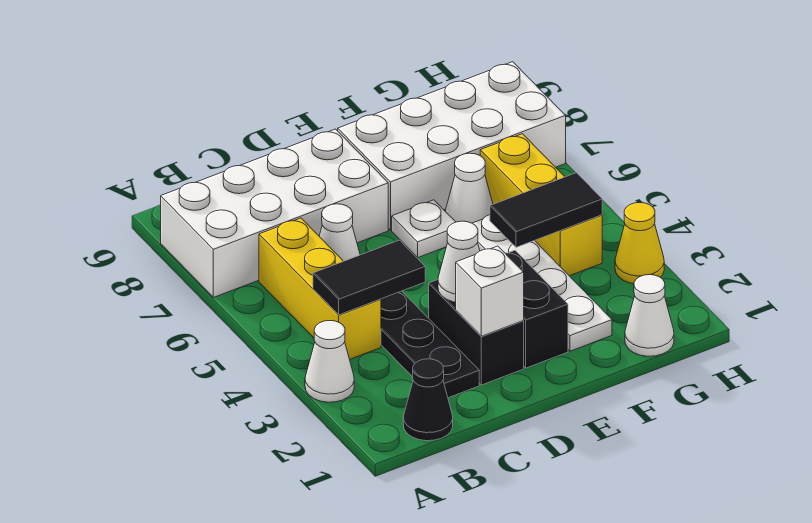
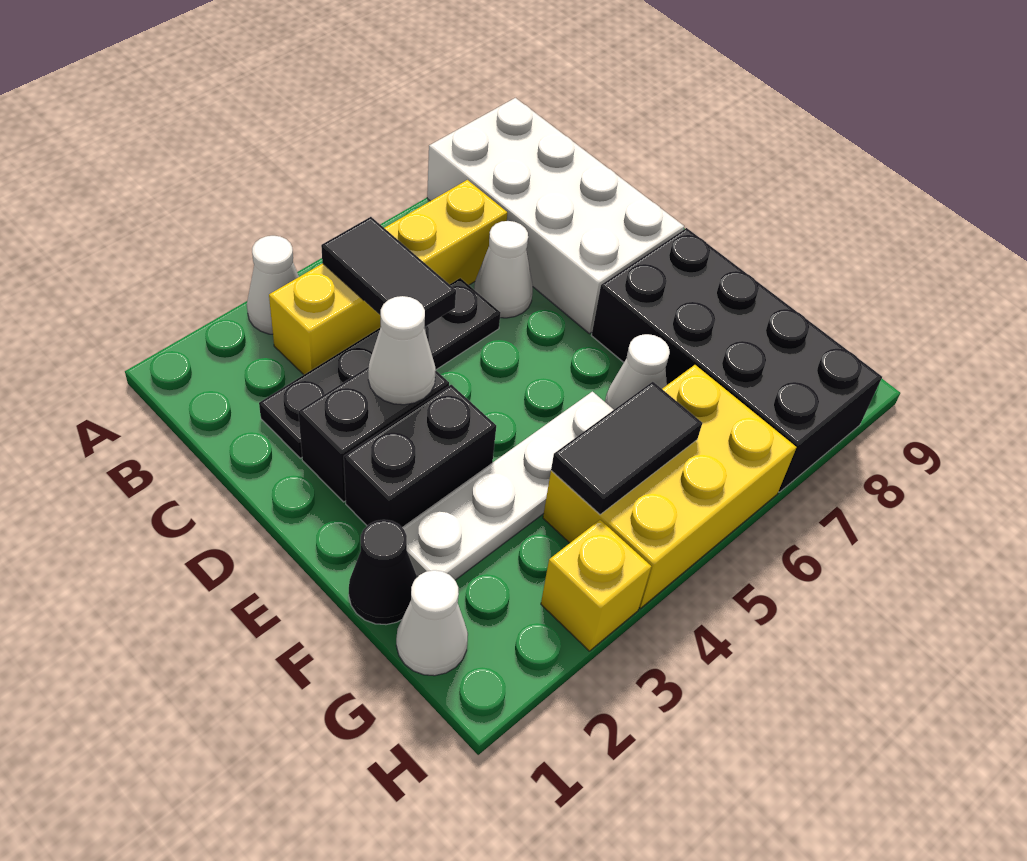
black cone B1 level 1 -> black cone F1 level 1
yellow brick B4:B6 level 1 -> yellow brick B3:B6 level 1
white brick D2 level 2 -> none
white plate E6 level 1 -> none
white brick E7:H8 level 1 -> black brick E7:H8 level 1
black tile F4:G4 level 2 -> black tile G4:G5 level 2
yellow brick G4:G6 level 1 -> yellow brick G4:H6 level 1
yellow cone H3 level 1 -> yellow brick H3 level 1

